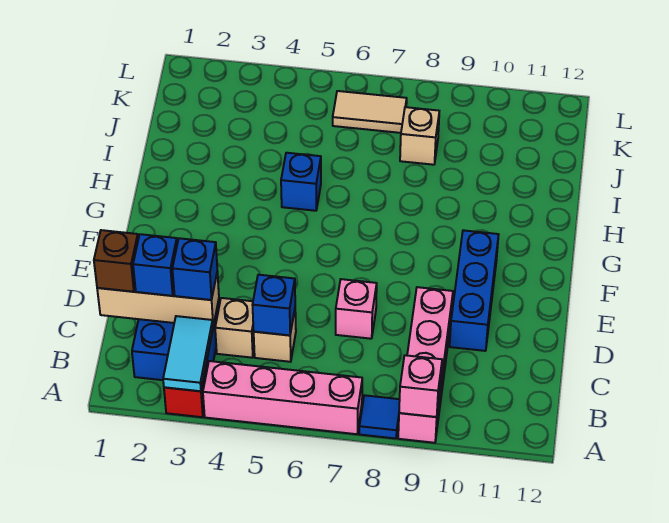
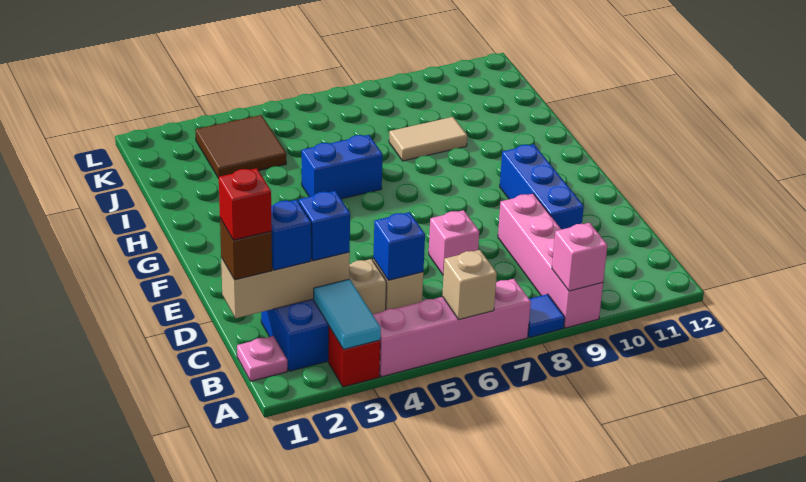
none -> pink plate B1 level 1
none -> red brick C1 level 4
blue brick H5 level 1 -> blue brick H5:H6 level 1
none -> brown tile J3:K4 level 1
tan brick J8 level 1 -> tan brick A6 level 2
tan tile K6:K7 level 1 -> tan tile I8:I9 level 1

